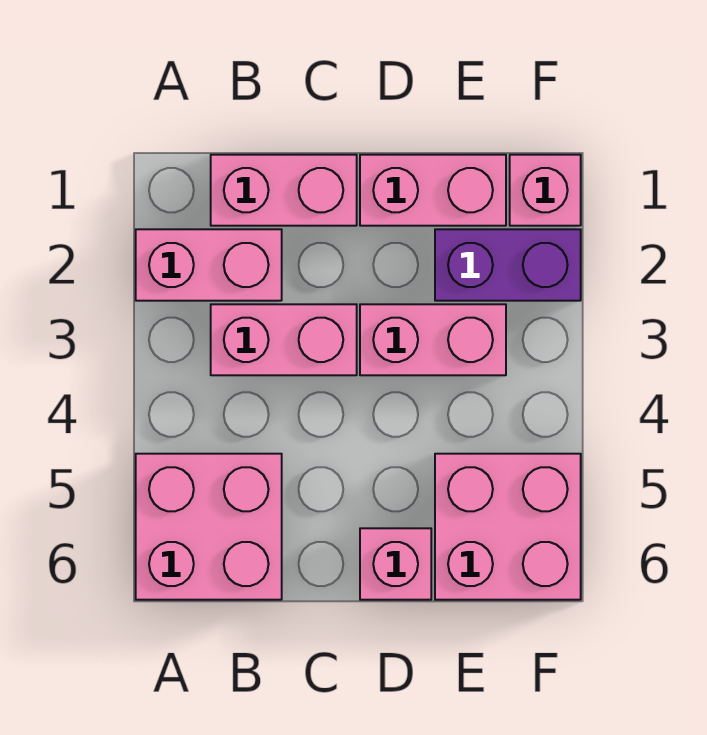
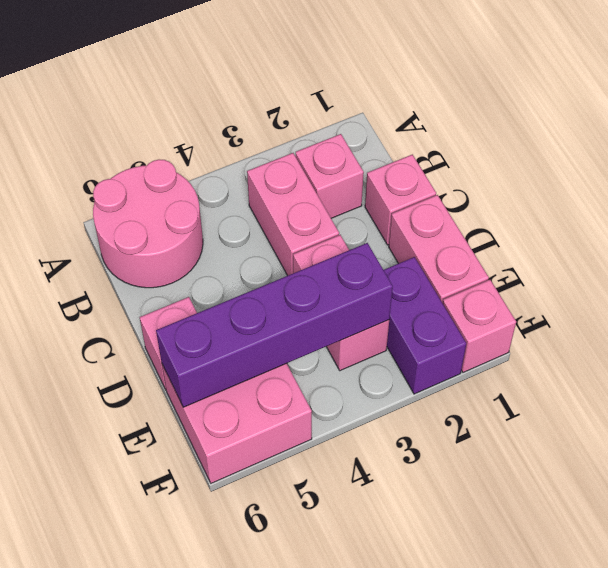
pink brick A2:B2 level 1 -> pink brick B2 level 1
pink brick A5:B6 level 1 -> pink round brick A5:B6 level 1
pink brick B1:C1 level 1 -> pink brick C1 level 1
none -> purple brick E3:E6 level 2

